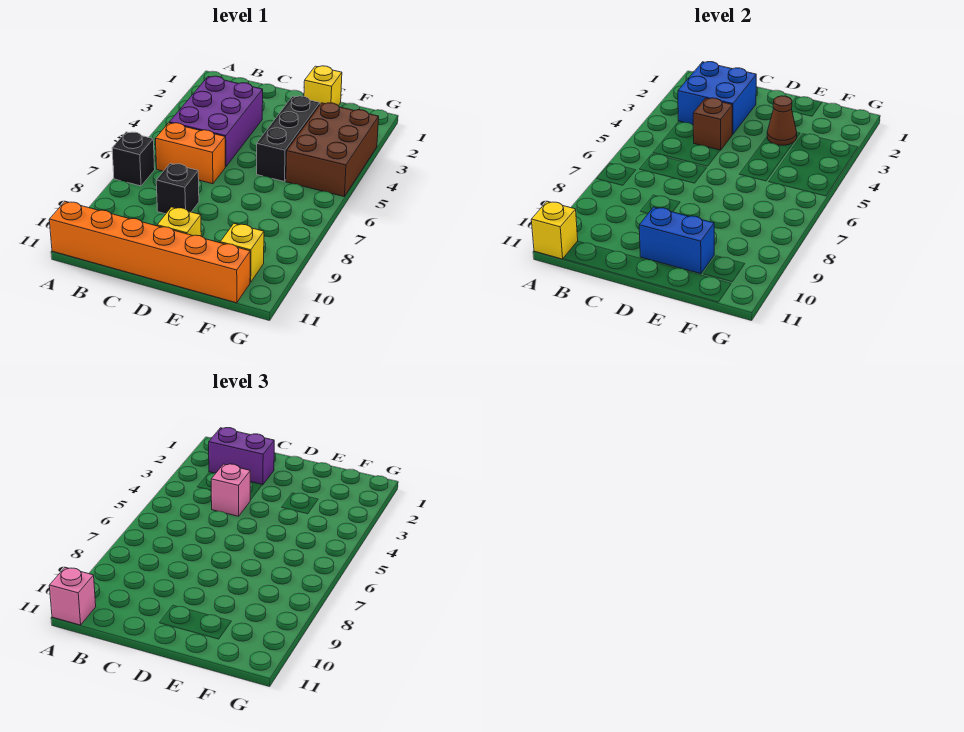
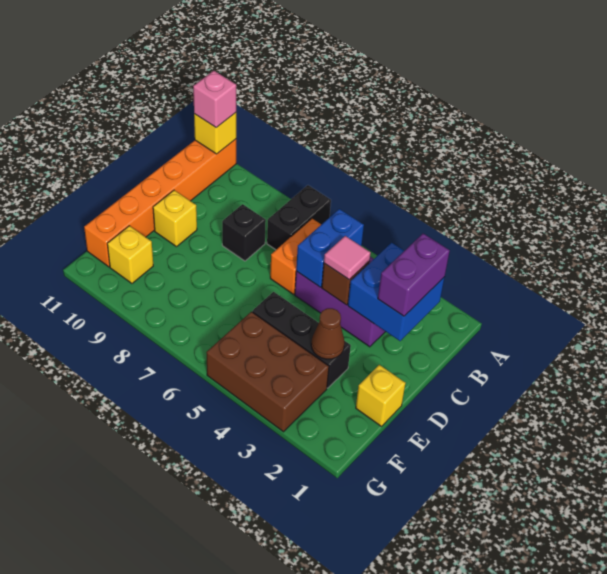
black brick A7 level 1 -> black brick A7:B7 level 1
pink brick C4 level 3 -> pink tile C4 level 3
blue brick D10:E10 level 2 -> blue brick B5:C5 level 2

